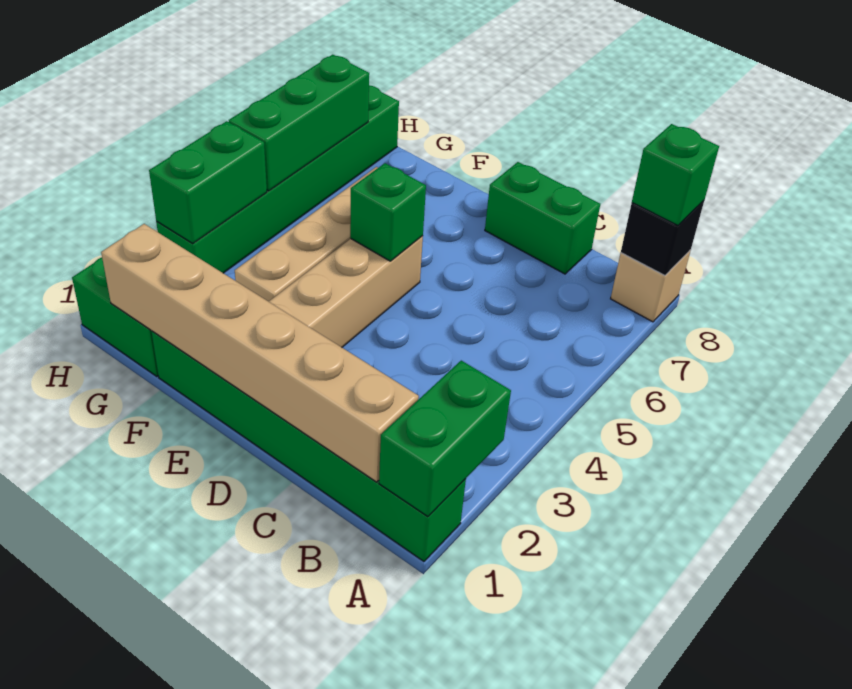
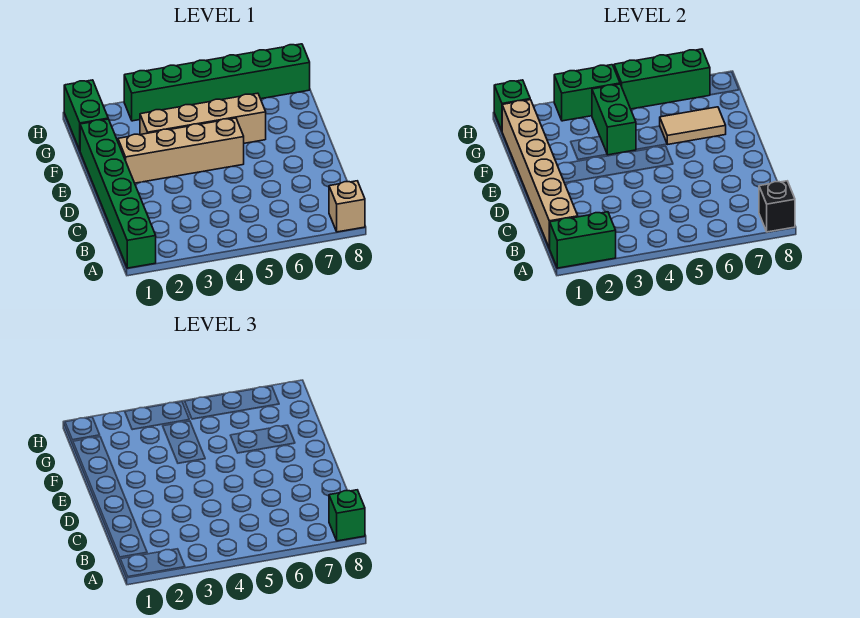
green brick C8:D8 level 1 -> green brick F4:G4 level 2
green brick E5 level 2 -> green brick H1 level 2
none -> tan tile F6:F7 level 2

